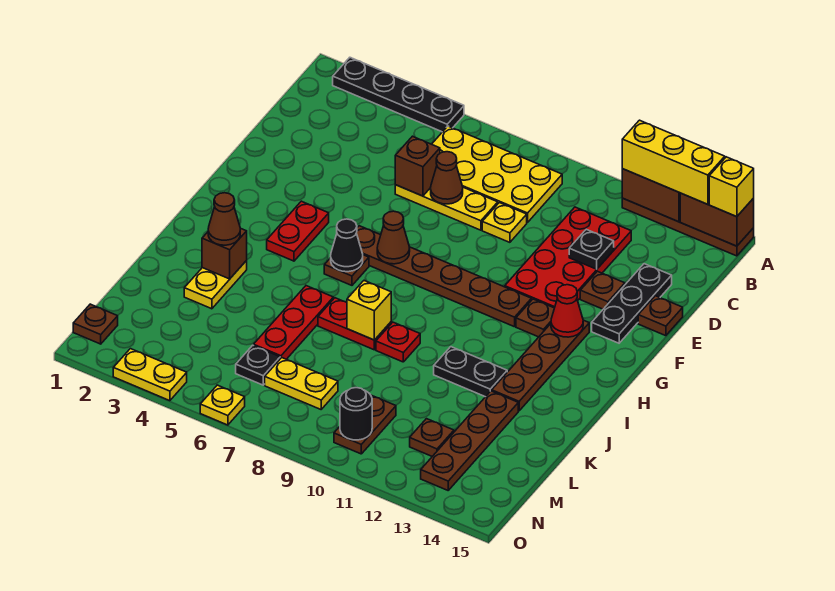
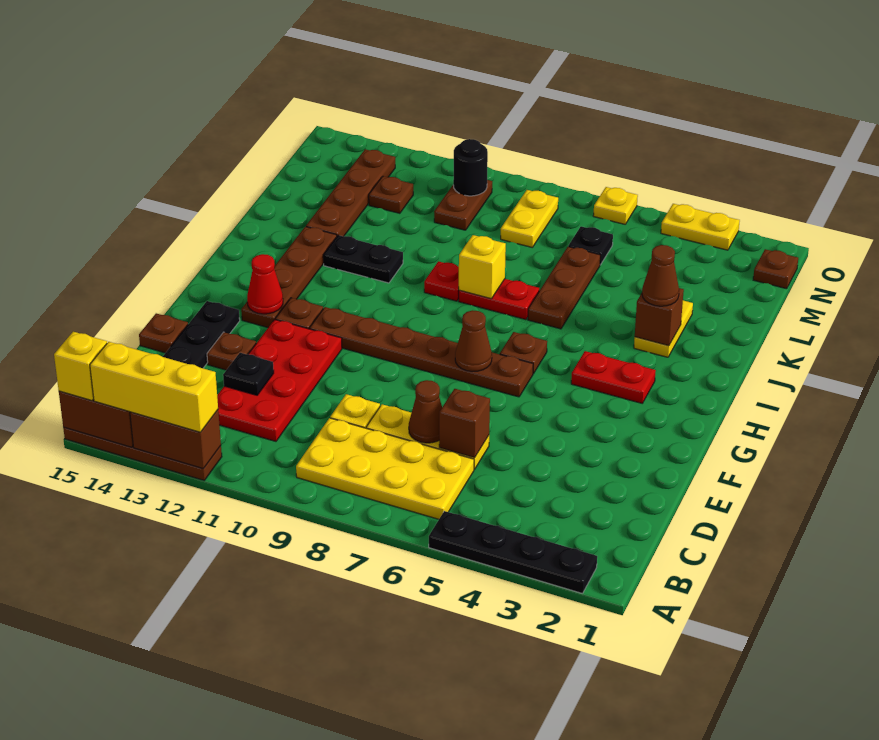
red plate G4:H4 level 1 -> red plate H3:H4 level 1
black cone H6 level 2 -> none
red plate J6:L6 level 1 -> brown plate J6:L6 level 1
yellow plate M7:M8 level 1 -> yellow plate M8:N8 level 1

